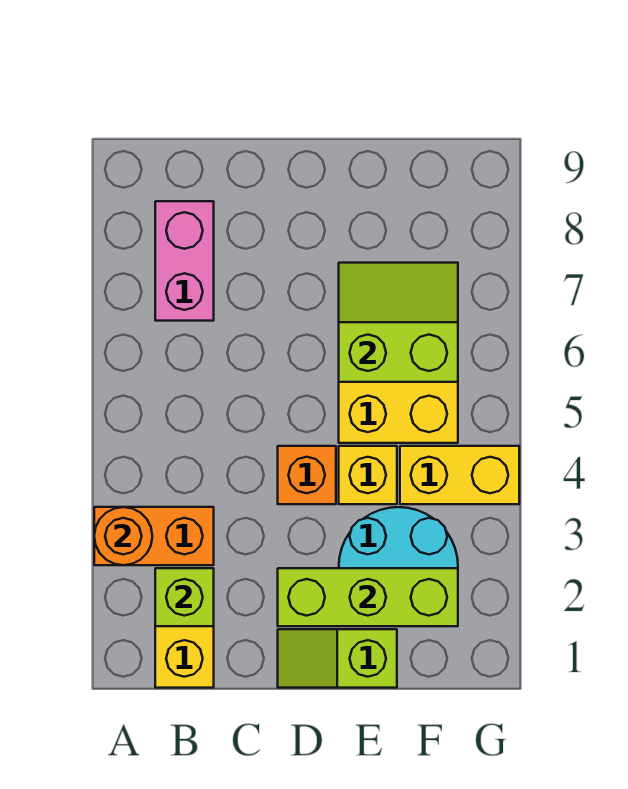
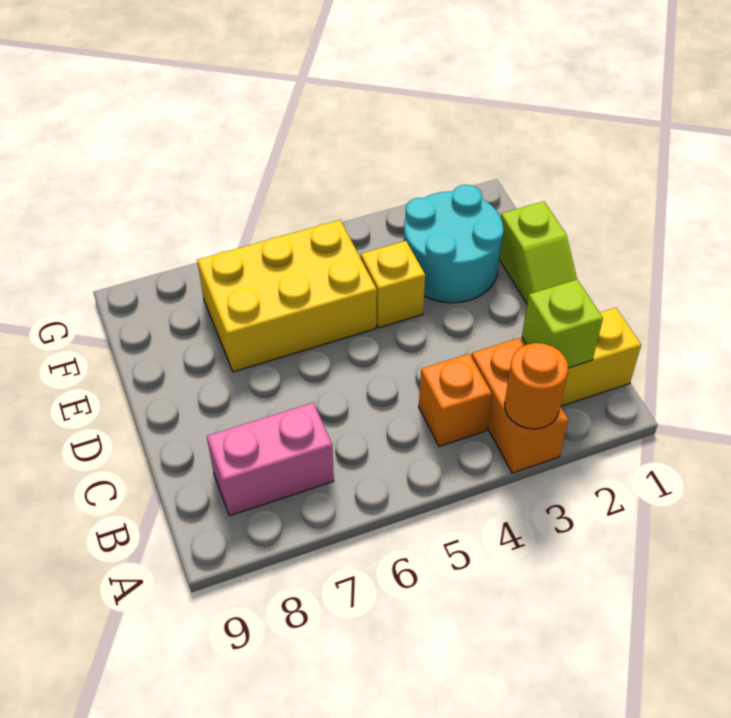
lime brick D2:F2 level 2 -> none
orange brick D4 level 1 -> orange brick B4 level 1
lime slope E6:F7 level 2 top 6 -> none
yellow brick F4:G4 level 1 -> none

